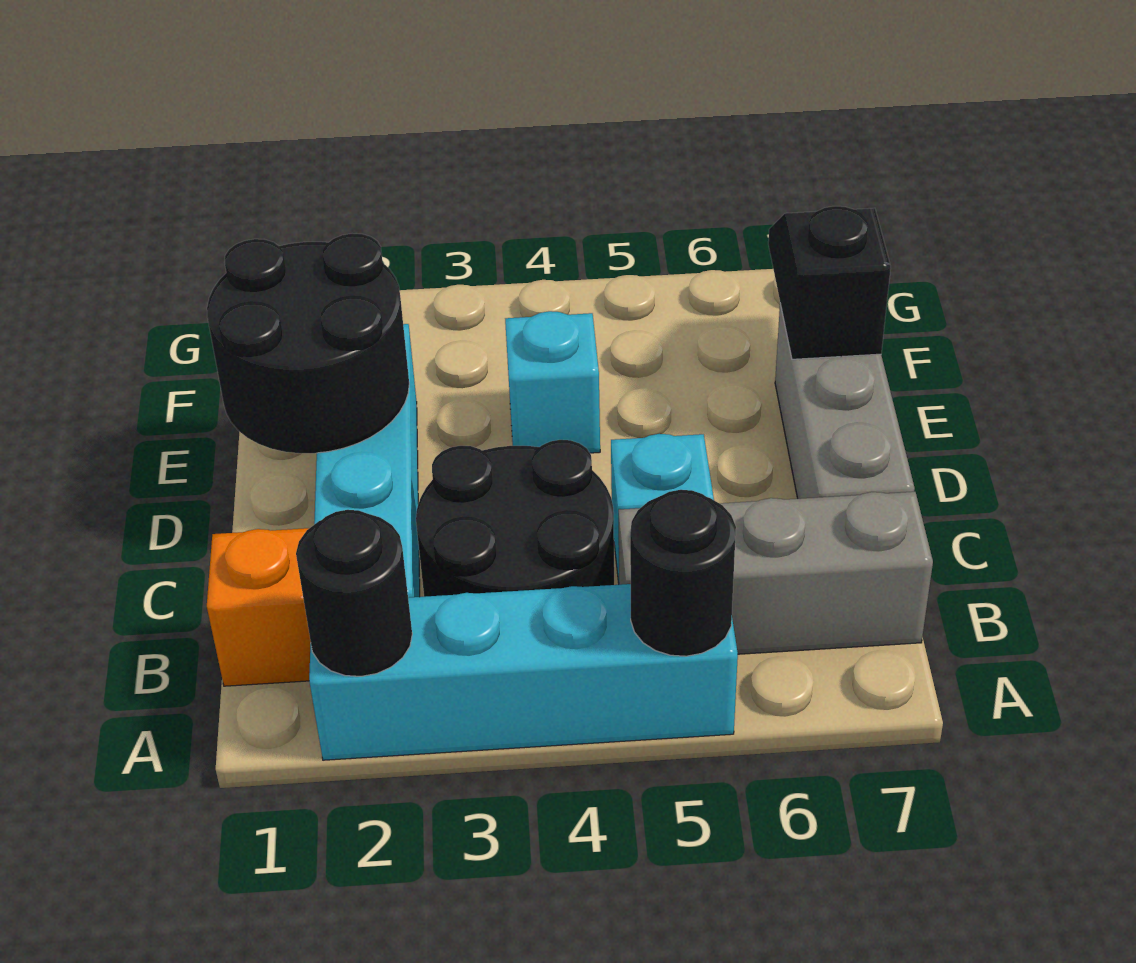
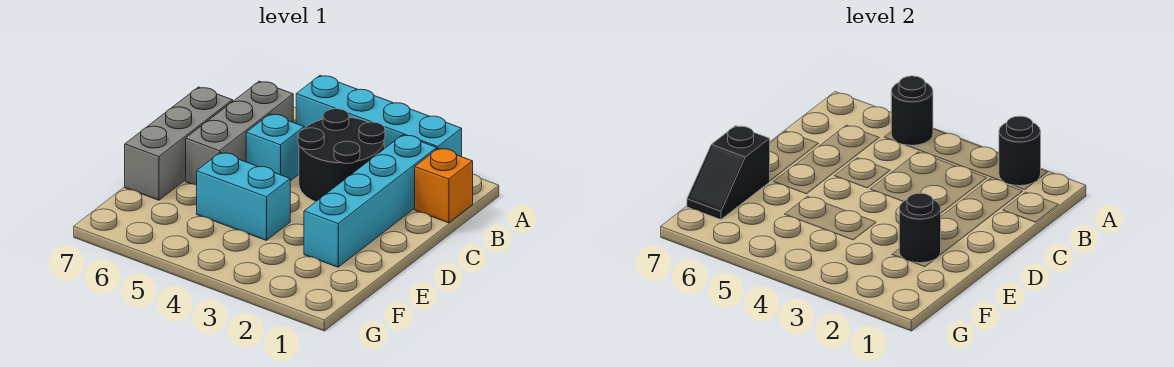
grey brick B5:B7 level 1 -> grey brick B6:D6 level 1
black round brick D1:E2 level 2 -> black round brick E2 level 2
cyan brick E4 level 1 -> cyan brick E4:E5 level 1

